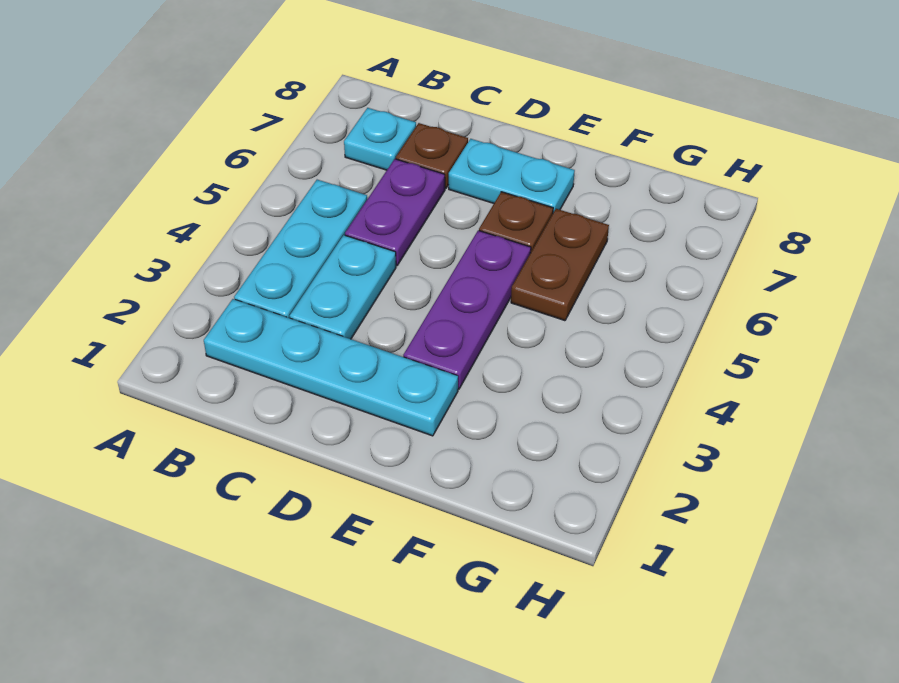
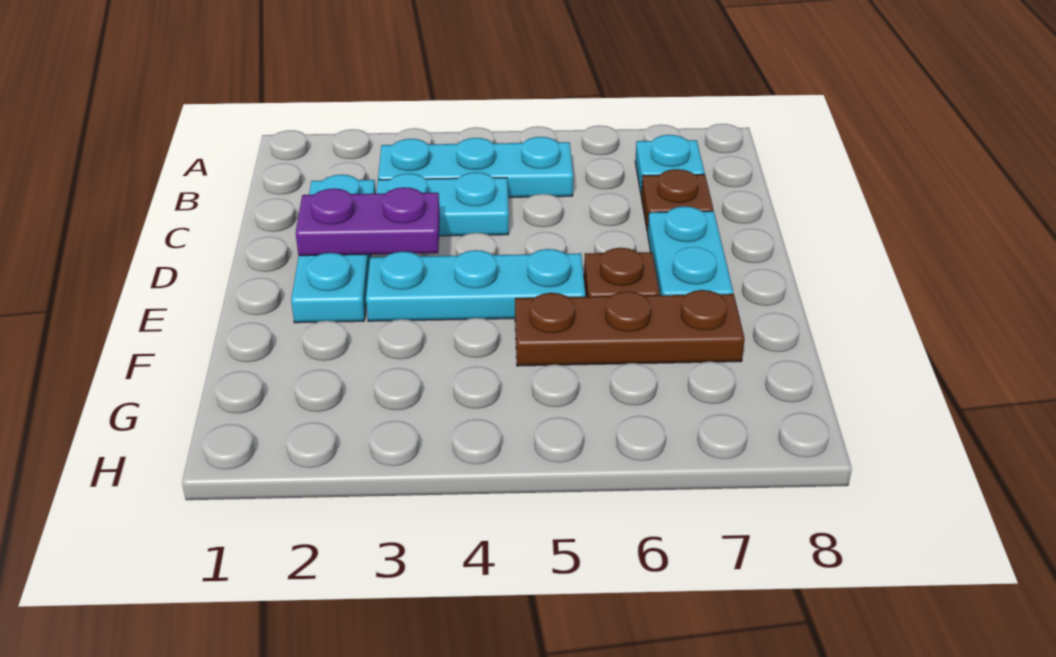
cyan plate B2:E2 level 1 -> cyan plate C2:E2 level 1
purple plate C5:C6 level 1 -> purple plate D2:D3 level 2
purple plate E3:E5 level 1 -> cyan plate E3:E5 level 1
brown plate F5:F6 level 1 -> brown plate F5:F7 level 1

